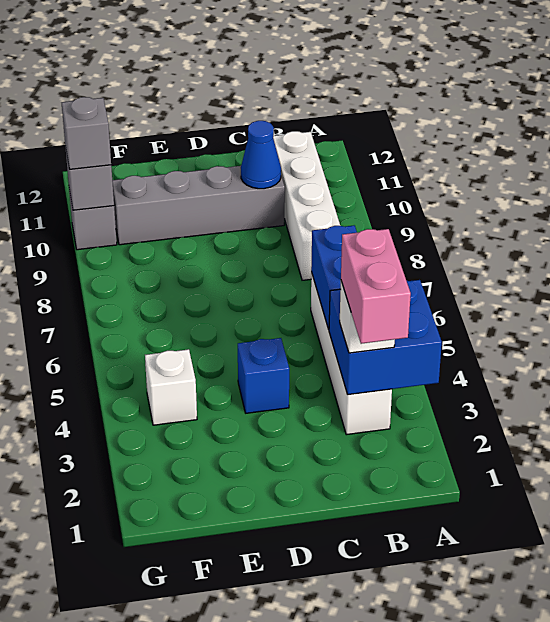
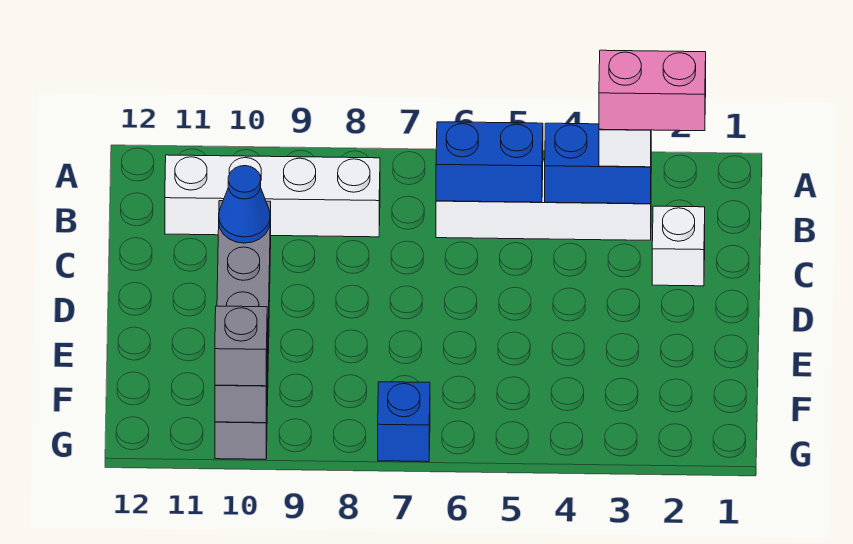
blue brick A3:B4 level 2 -> blue brick B3:B4 level 2
blue brick D4 level 1 -> blue brick G7 level 1
white brick F4 level 1 -> white brick C2 level 1

